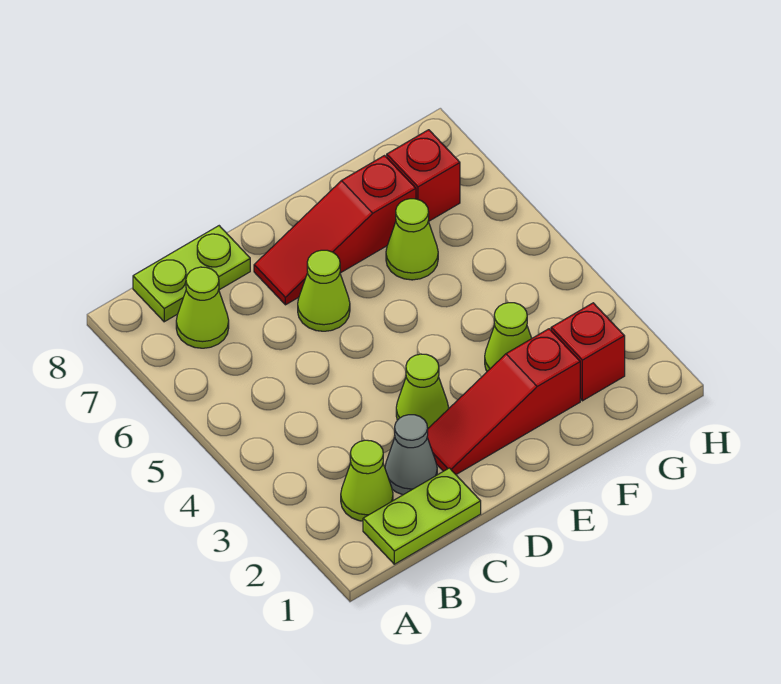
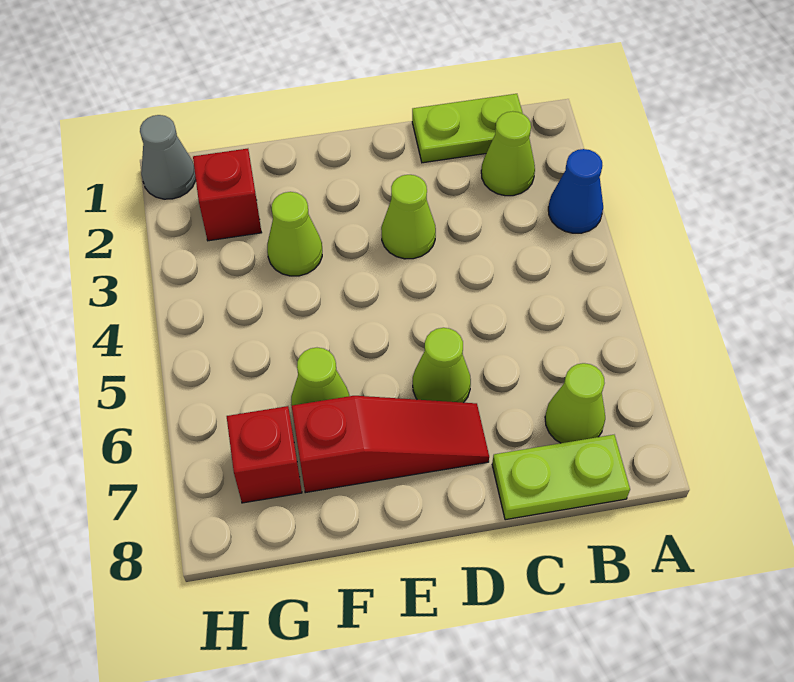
none -> blue cone A3 level 1
grey cone C2 level 1 -> grey cone H1 level 1
red slope D2:F2 level 1 top F -> none

